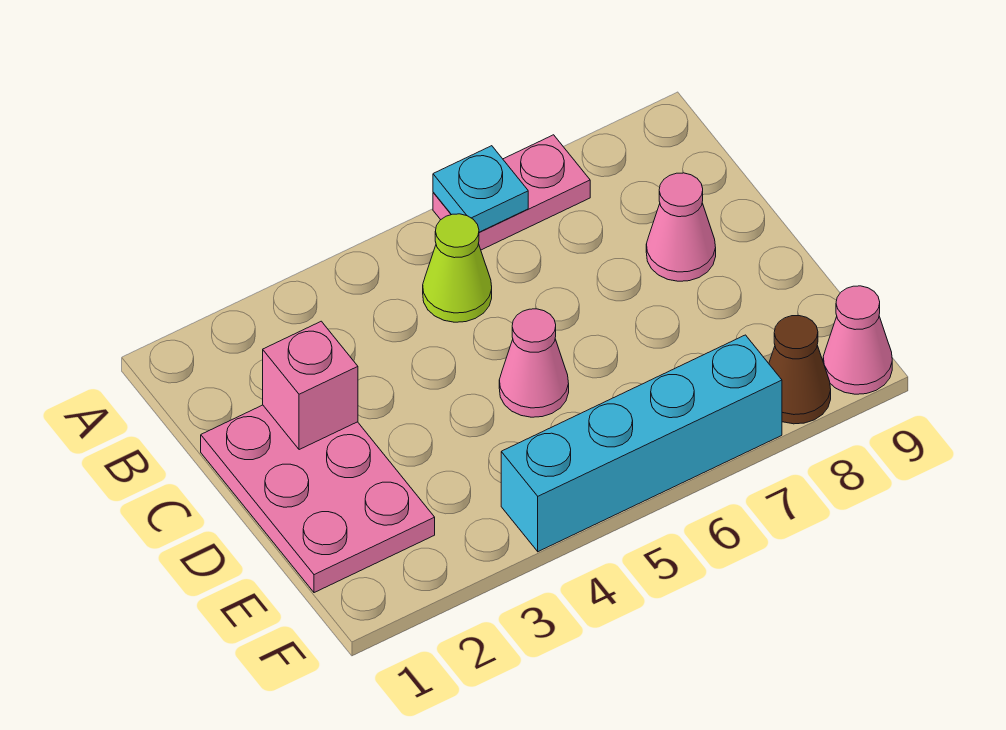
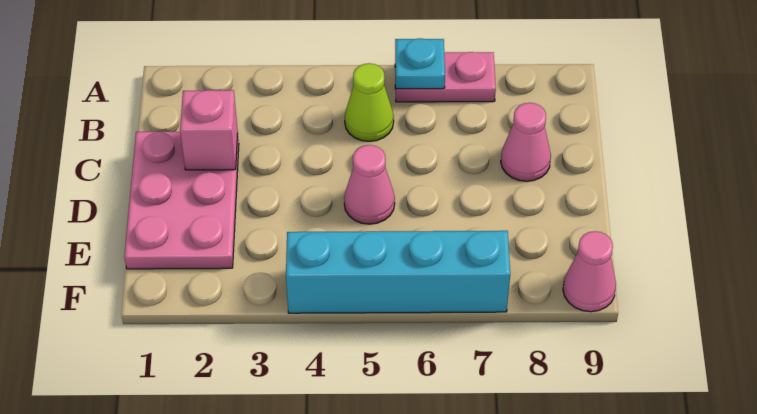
brown cone F8 level 1 -> none

